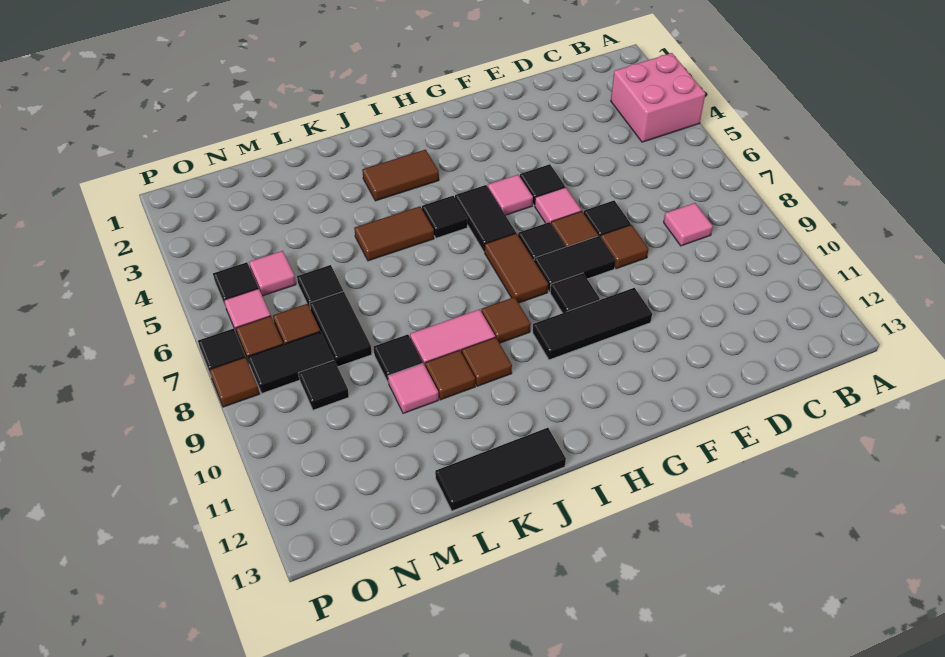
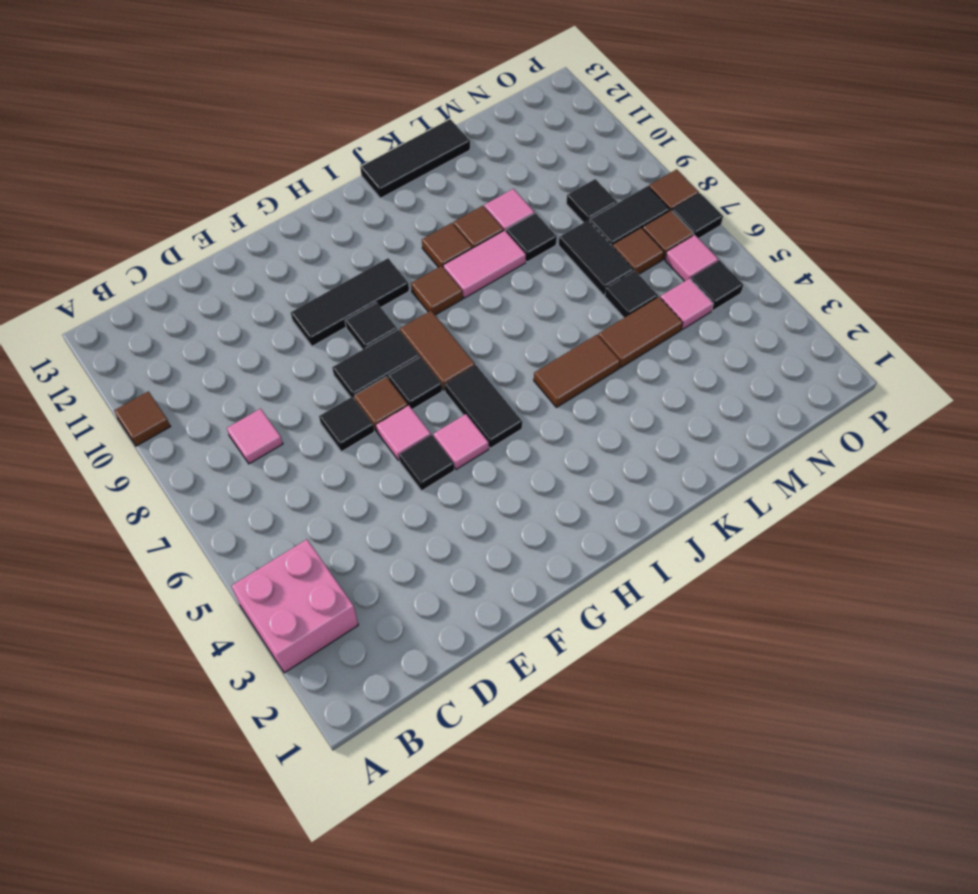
brown tile E8 level 1 -> brown tile A10 level 1
brown tile I3:J3 level 1 -> brown tile L5:M5 level 1
black tile I5 level 1 -> none

